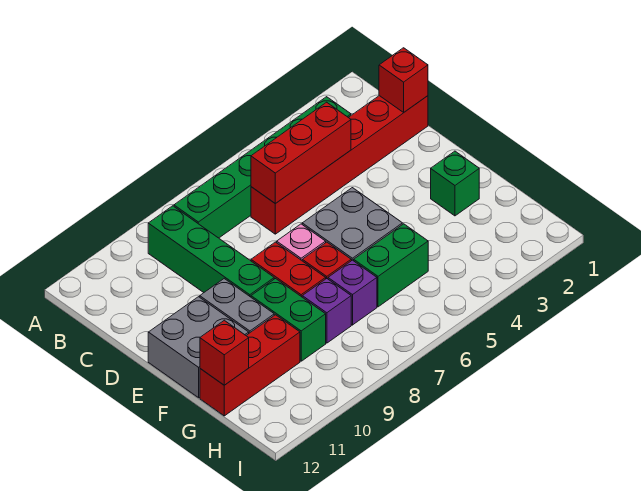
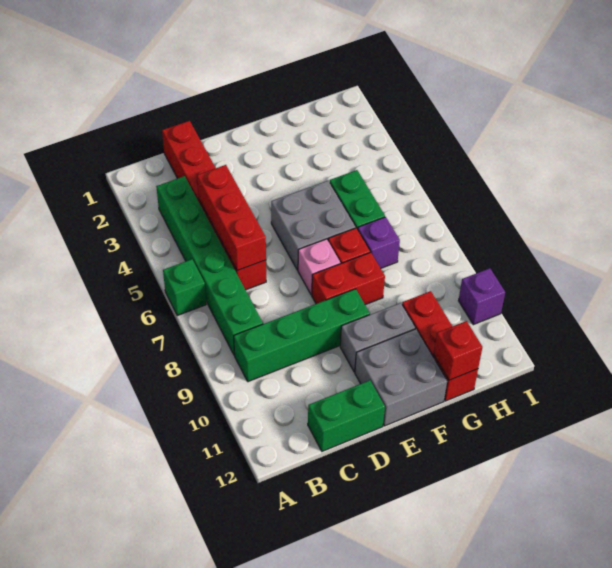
red brick C1 level 2 -> none
green brick F2 level 1 -> green brick A6 level 1
green brick F9:G9 level 1 -> green brick C12:D12 level 1
purple brick G8 level 1 -> purple brick I10 level 1

